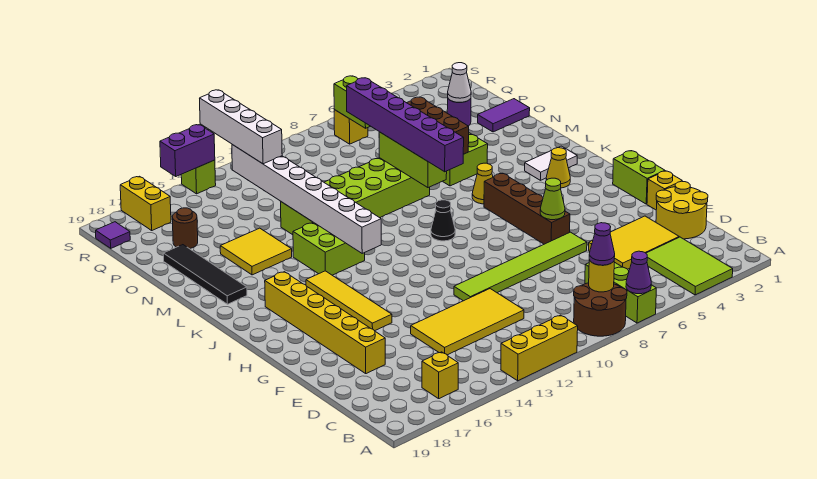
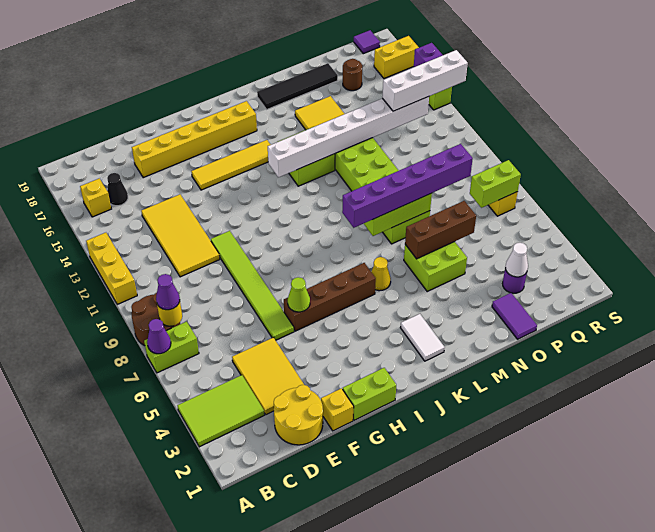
lime brick A7:C7 level 1 -> lime brick A7:B7 level 1
yellow cone J3 level 1 -> none
black cone J9 level 1 -> black cone C16 level 1

